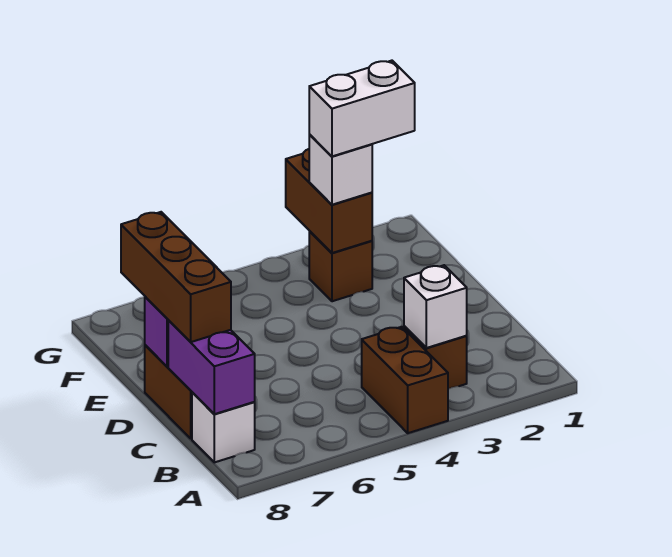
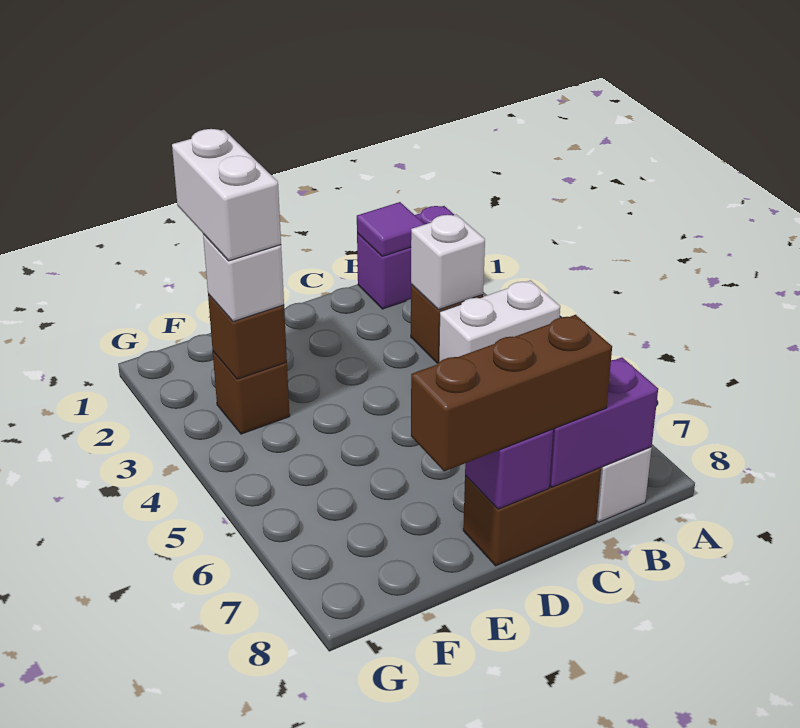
none -> purple brick A1:B1 level 1
brown brick A4:B4 level 1 -> white brick A4:B4 level 1
none -> purple tile B1 level 2
brown brick F3:G3 level 2 -> brown brick F3 level 2

